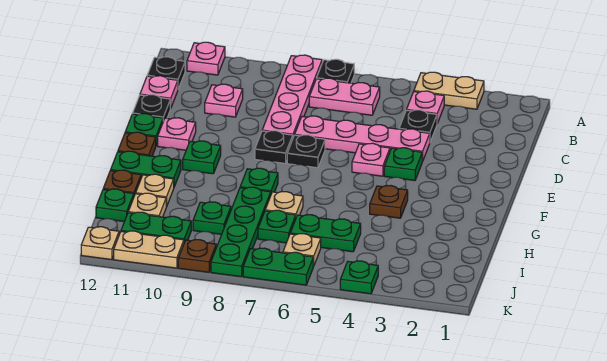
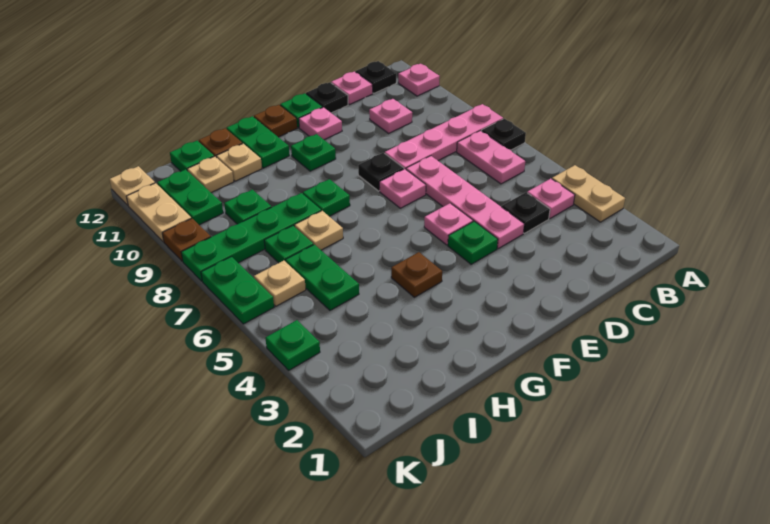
black plate E7 level 1 -> pink plate E7 level 1

